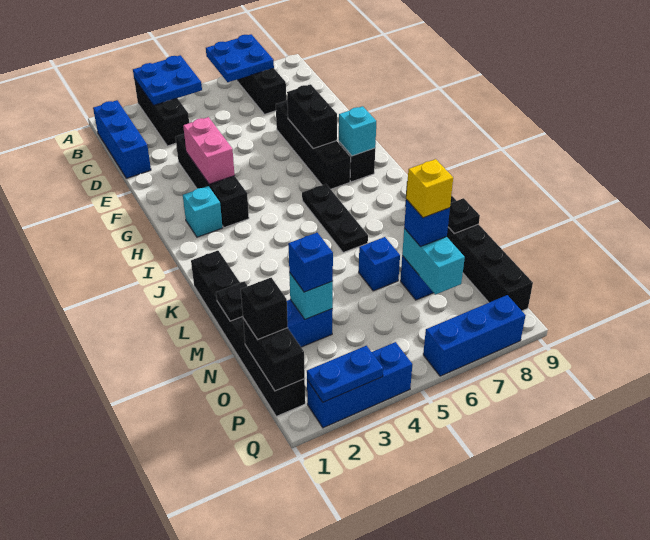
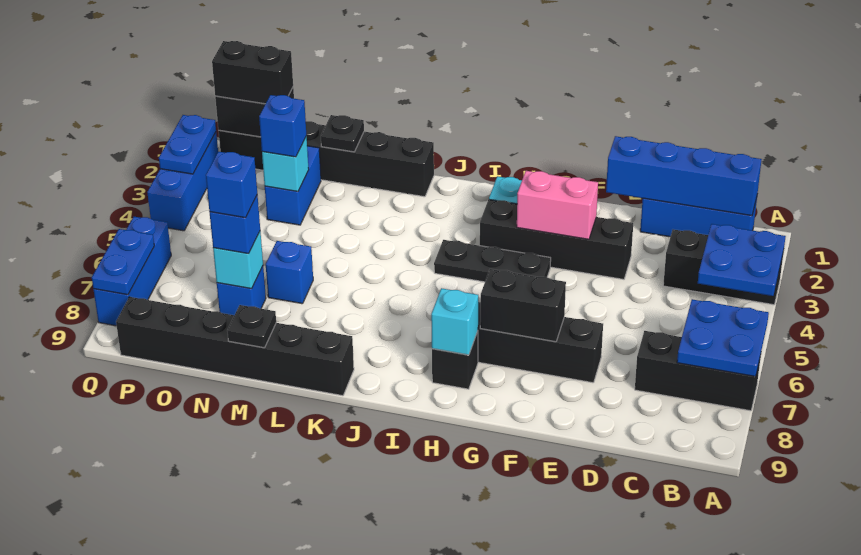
none -> blue brick B1:E1 level 2
black plate I6:K6 level 1 -> black plate G4:I4 level 1
cyan brick N7:O7 level 2 -> cyan brick N7 level 2
yellow brick N7 level 4 -> blue brick N7 level 4
black brick O1 level 3 -> black brick O1:P1 level 3
none -> blue plate Q7:Q8 level 2

